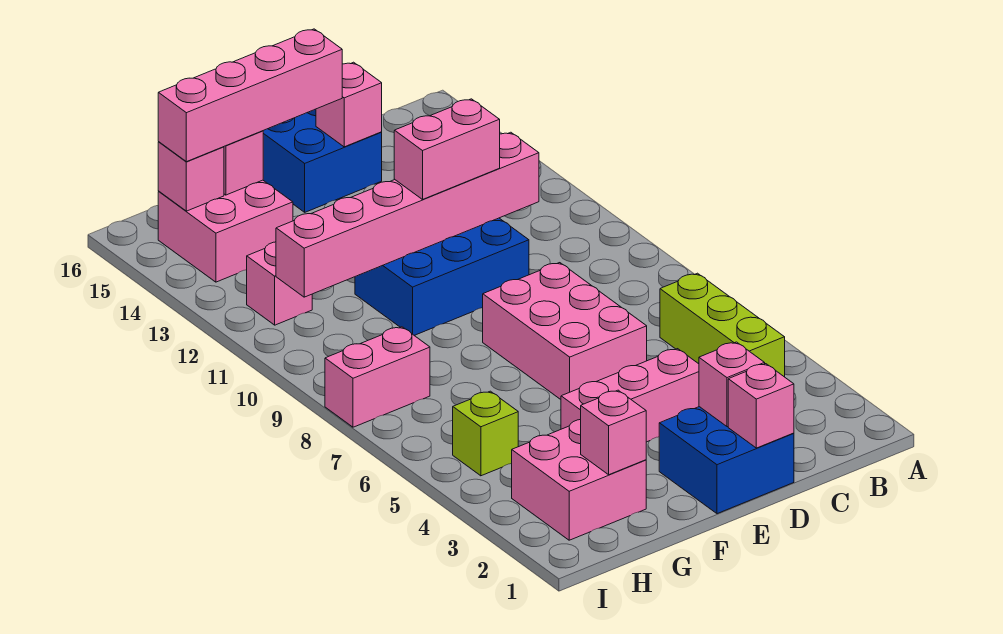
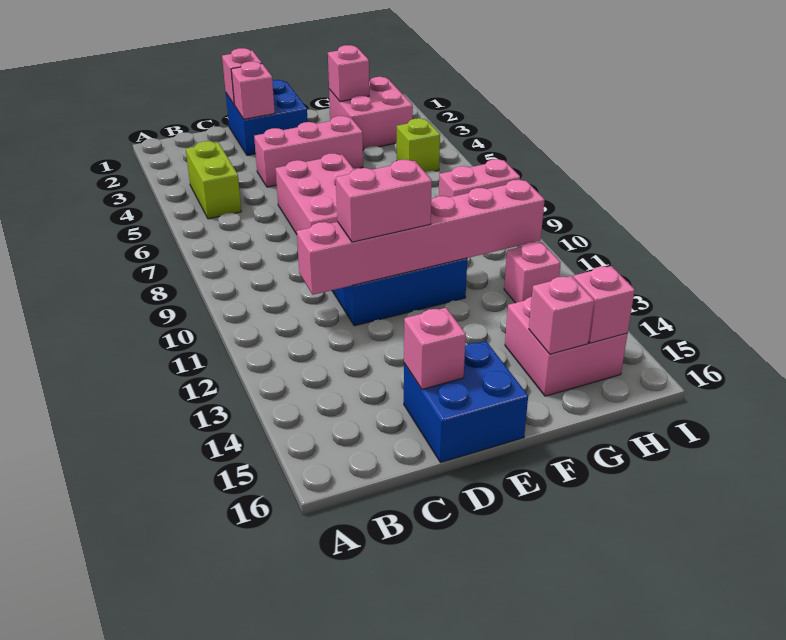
lime brick B4:B6 level 1 -> lime brick B4:B5 level 1
pink brick E15:H15 level 3 -> none

